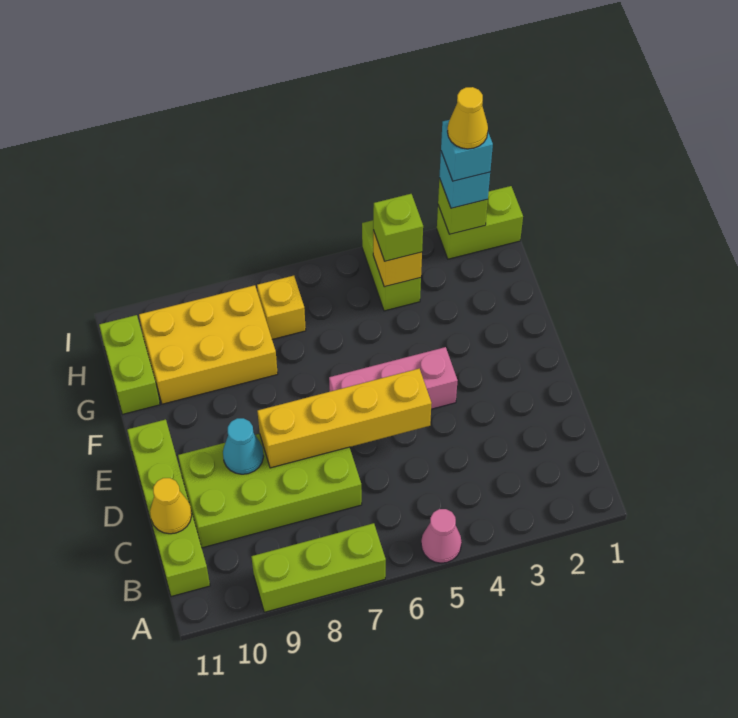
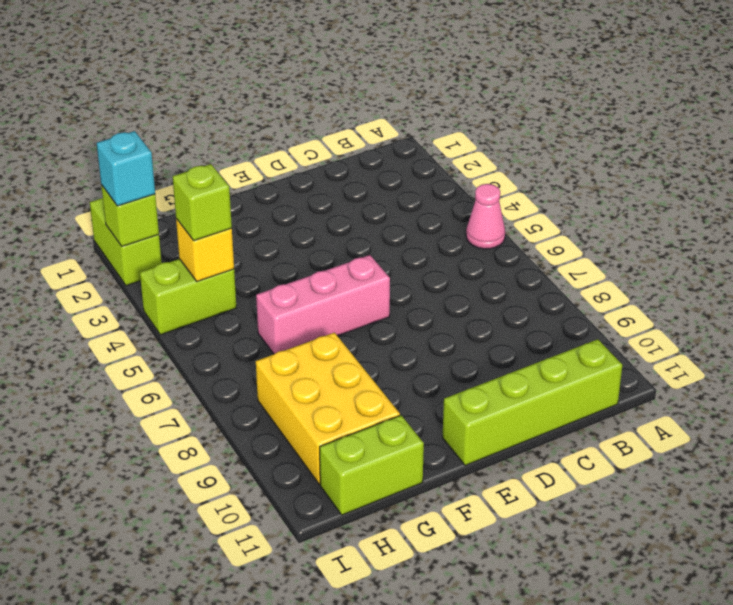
lime brick A7:A9 level 1 -> none
lime brick C7:D10 level 1 -> none
yellow cone C11 level 2 -> none
yellow brick D5:D8 level 2 -> none
cyan cone D9 level 2 -> none
pink brick E4:E6 level 1 -> pink brick E6:G6 level 1
yellow brick H7 level 1 -> none
cyan brick I2 level 4 -> none
yellow cone I2 level 5 -> none

